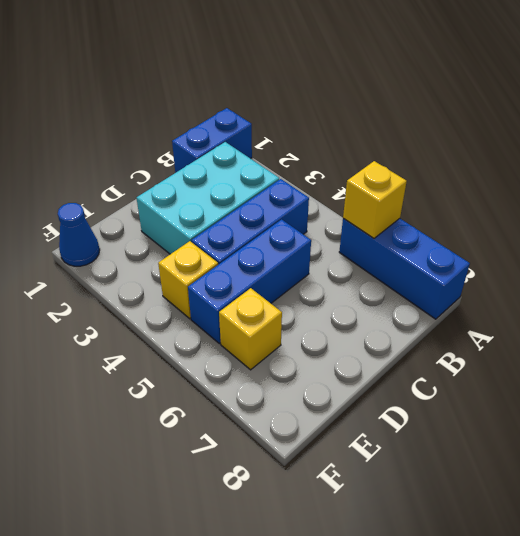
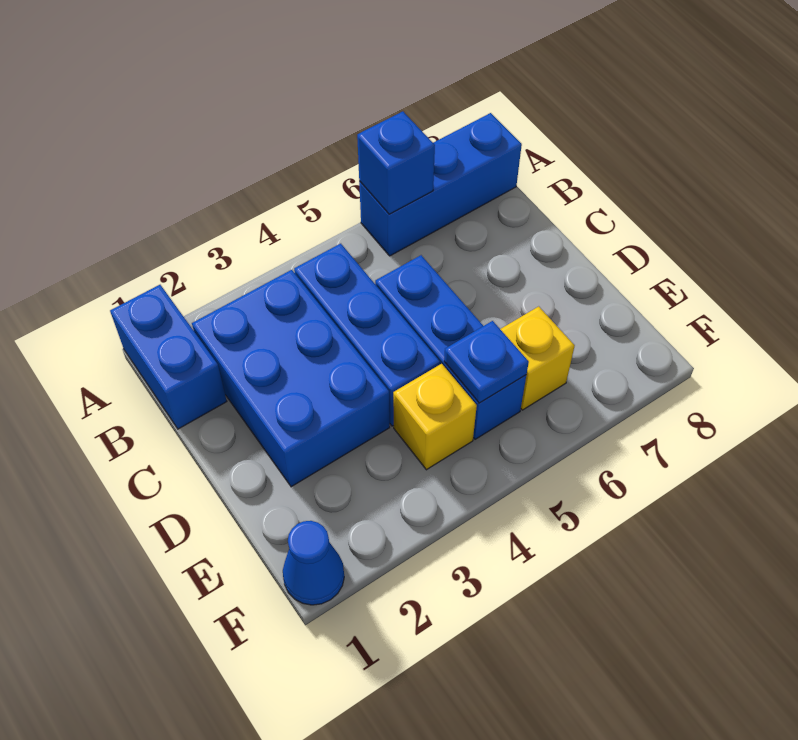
yellow brick A6 level 2 -> blue brick A6 level 2
cyan brick B2:D3 level 1 -> blue brick B2:D3 level 1
none -> blue plate E5 level 2

